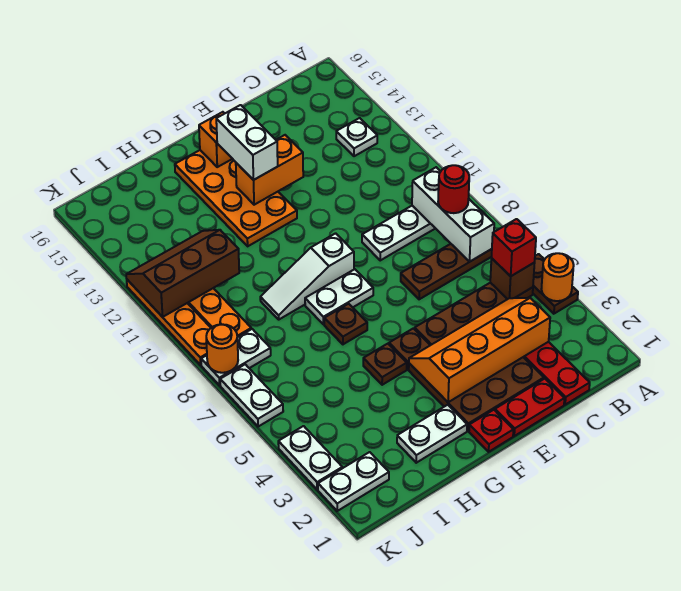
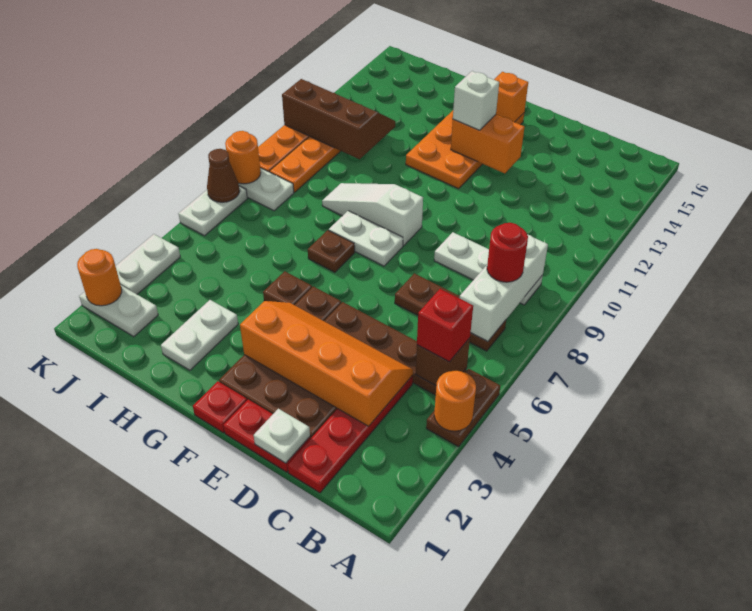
white plate B13 level 1 -> white plate D1 level 2
white brick F13:F14 level 3 -> white brick F13 level 3
white plate G2:H2 level 1 -> white plate H2:H3 level 1
none -> orange round brick K2 level 2
none -> brown cone K7 level 2

